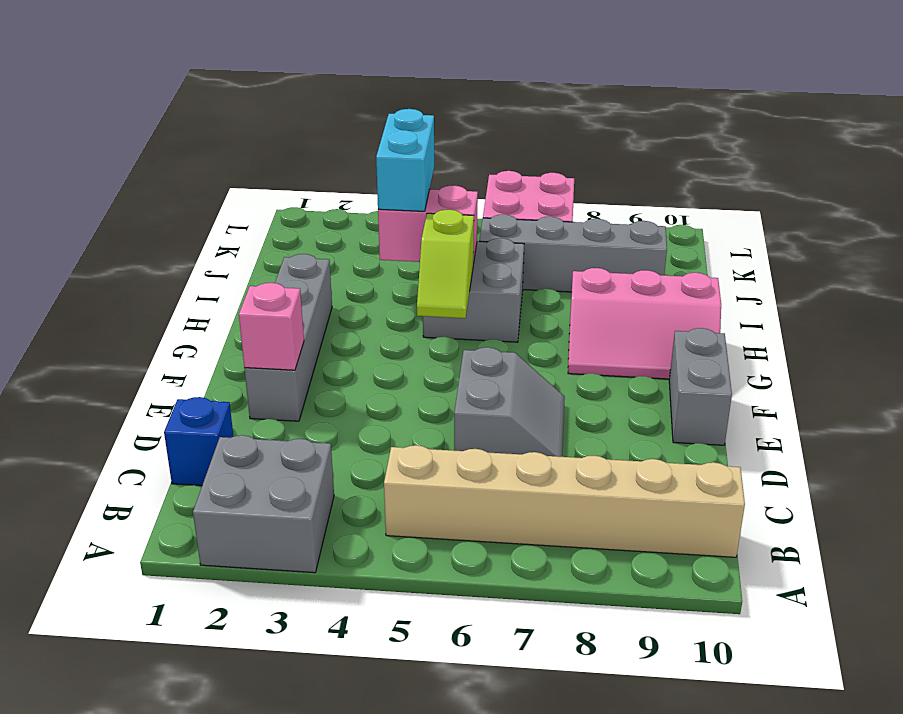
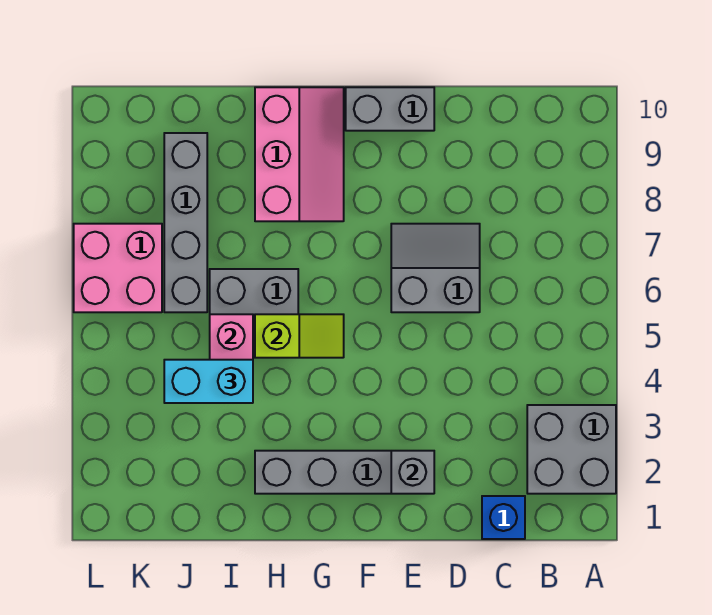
tan brick B5:B10 level 1 -> none
pink brick E2 level 2 -> grey brick E2 level 2

